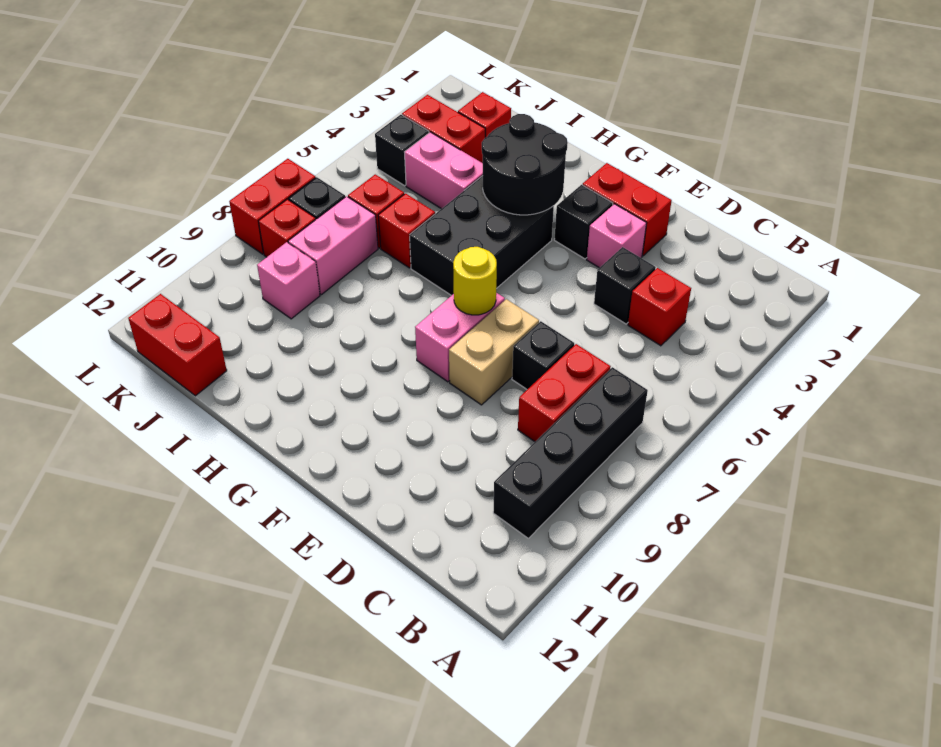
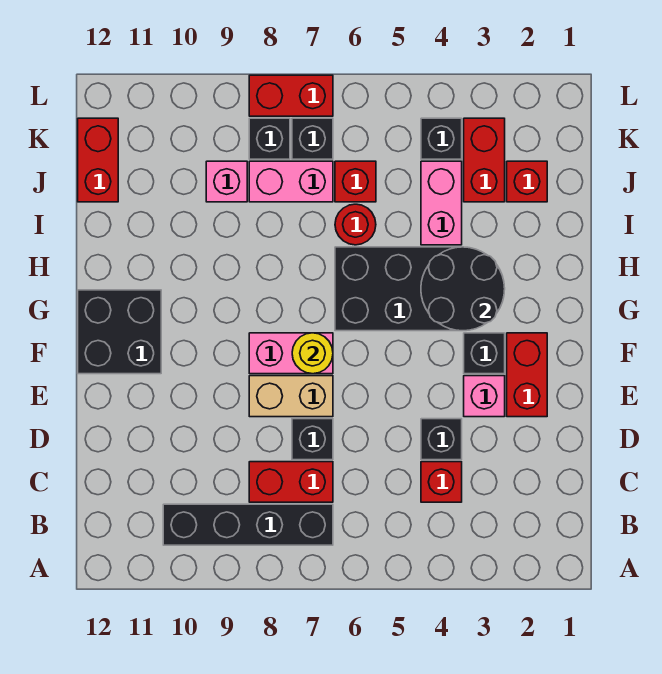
none -> black brick F11:G12 level 1
red brick I6 level 1 -> red round brick I6 level 1
red brick K8 level 1 -> black brick K8 level 1

